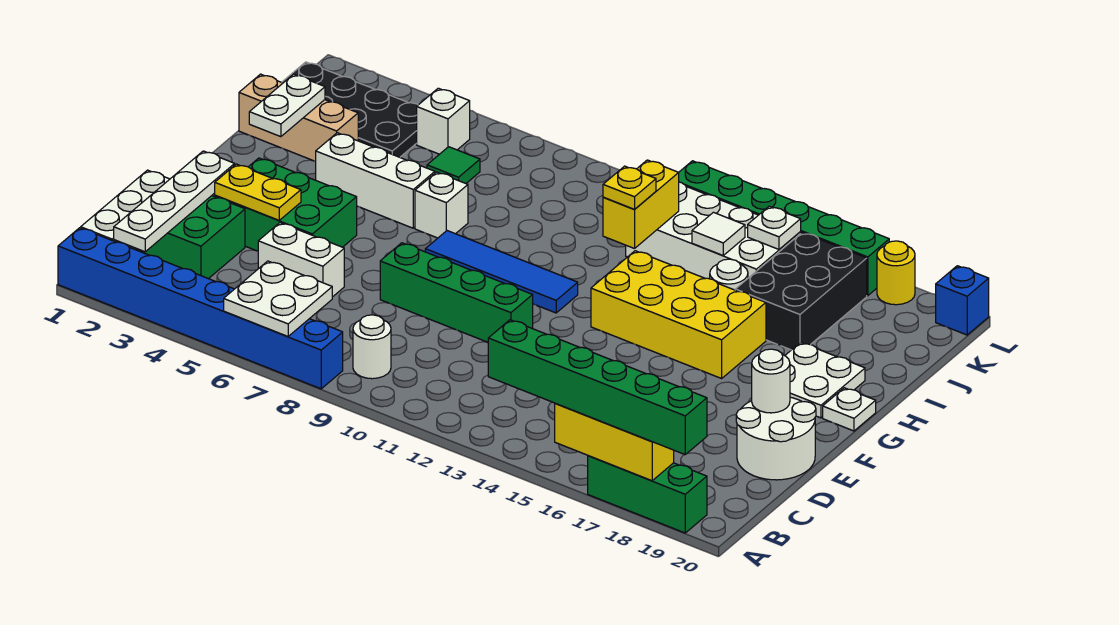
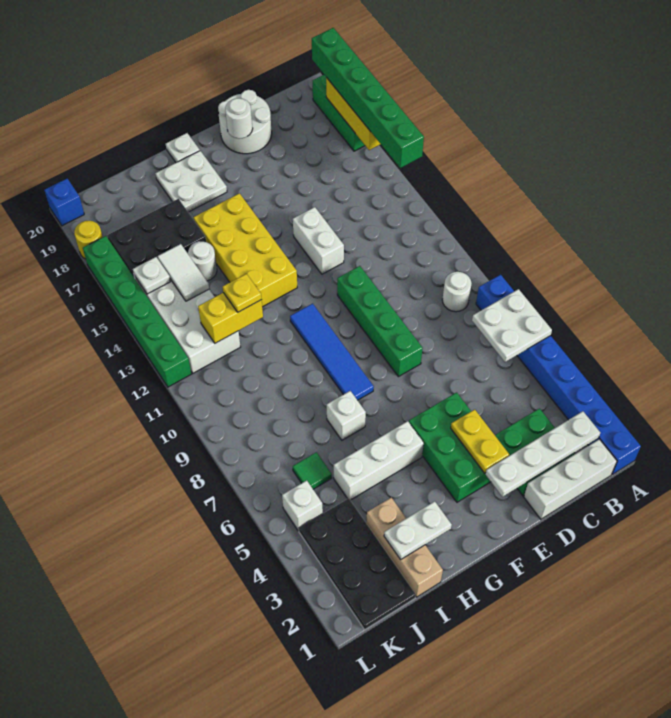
white brick D5:D6 level 1 -> white brick E13:E14 level 1
white brick H4:H6 level 1 -> white brick G5:I5 level 1
white tile J14 level 2 -> white tile J14:J15 level 2

